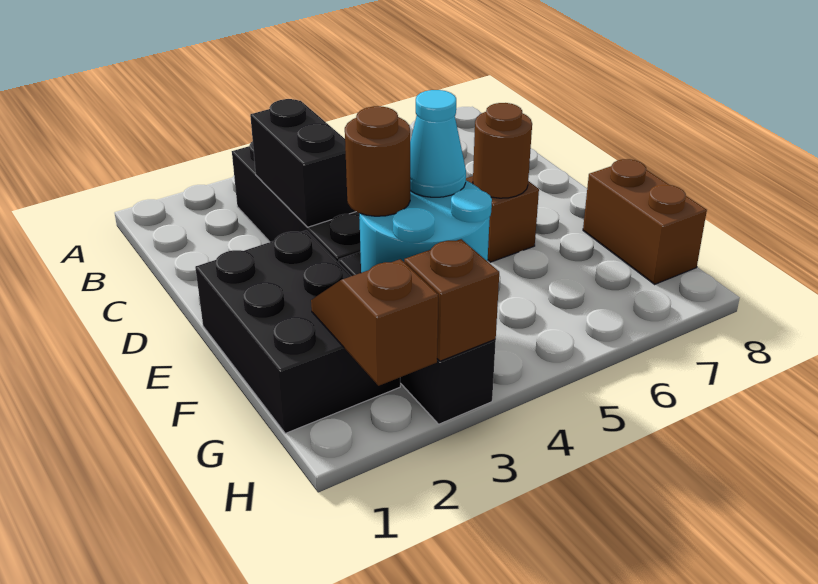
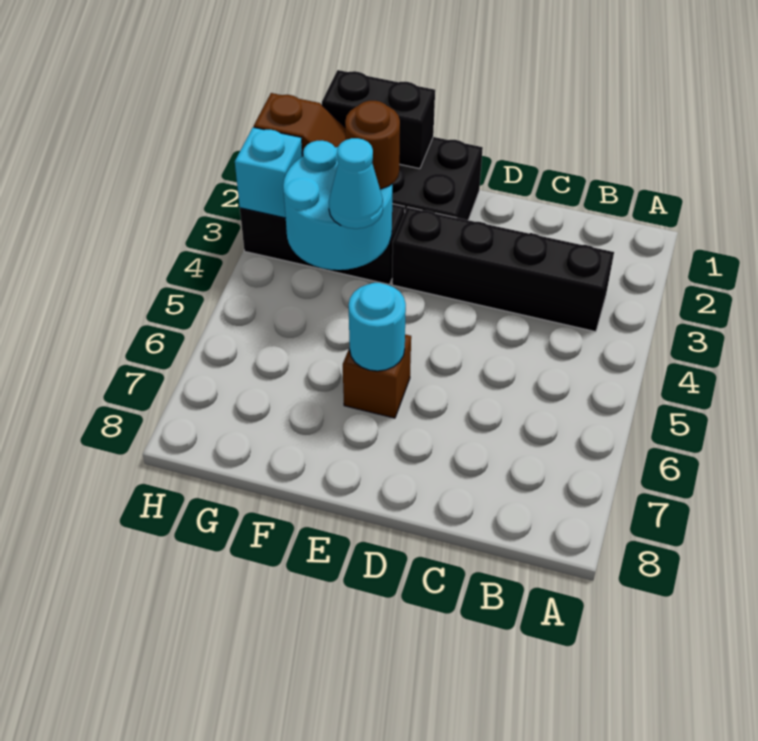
black brick C3:D3 level 2 -> black brick F1:G1 level 2
brown round brick E6 level 2 -> cyan round brick E6 level 2
brown brick F8:G8 level 1 -> none
brown brick H3 level 2 -> cyan brick H3 level 2

